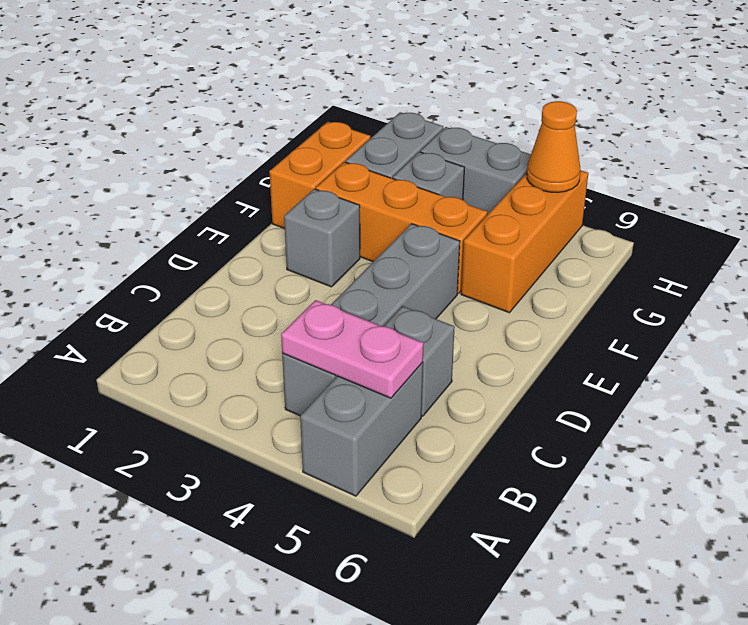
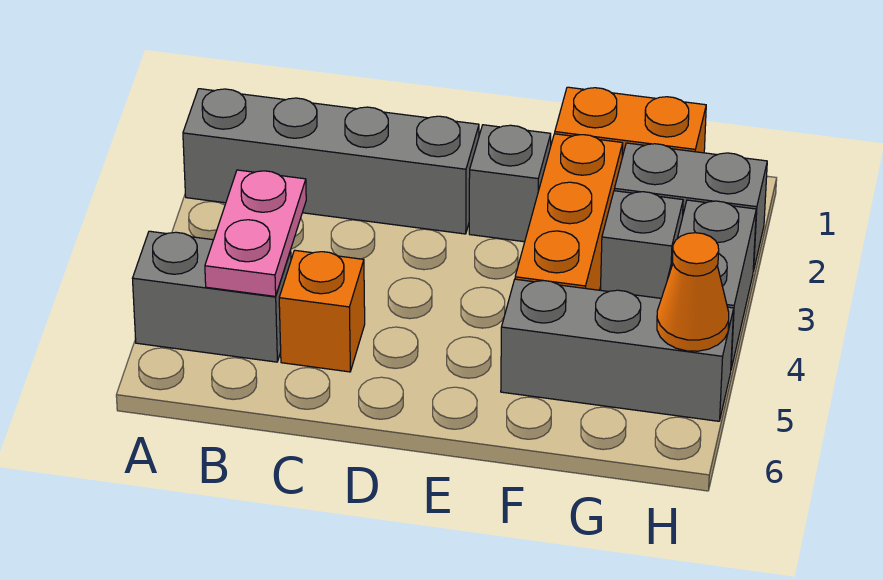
grey brick B4:E4 level 1 -> grey brick A2:D2 level 1
grey brick C5 level 1 -> orange brick C5 level 1
orange brick F5:H5 level 1 -> grey brick F5:H5 level 1

